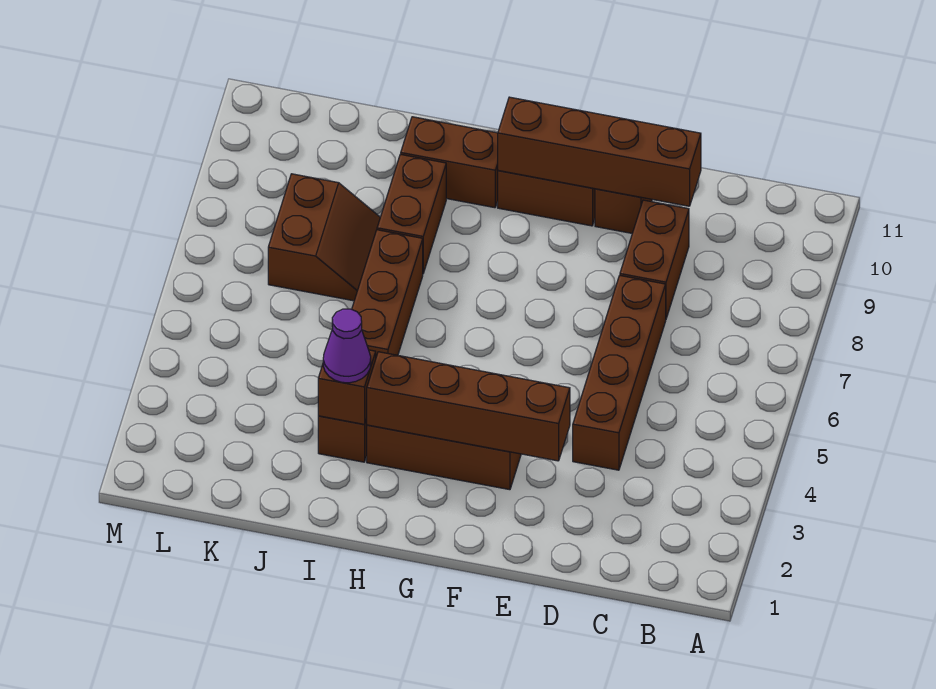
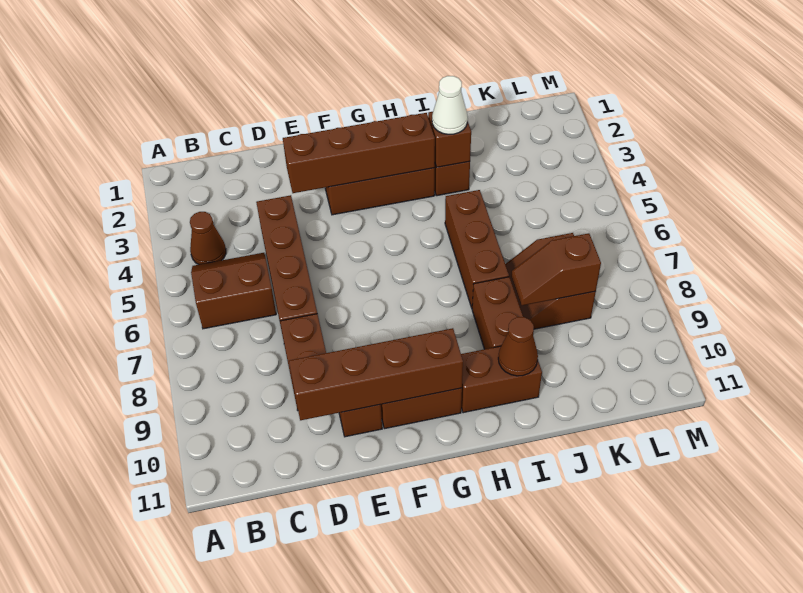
none -> brown cone B4 level 1
none -> brown slope B5:C6 level 1 top 6
purple cone I3 level 3 -> white cone I3 level 3
none -> brown cone I10 level 2
none -> brown slope J8:K8 level 2 top K

